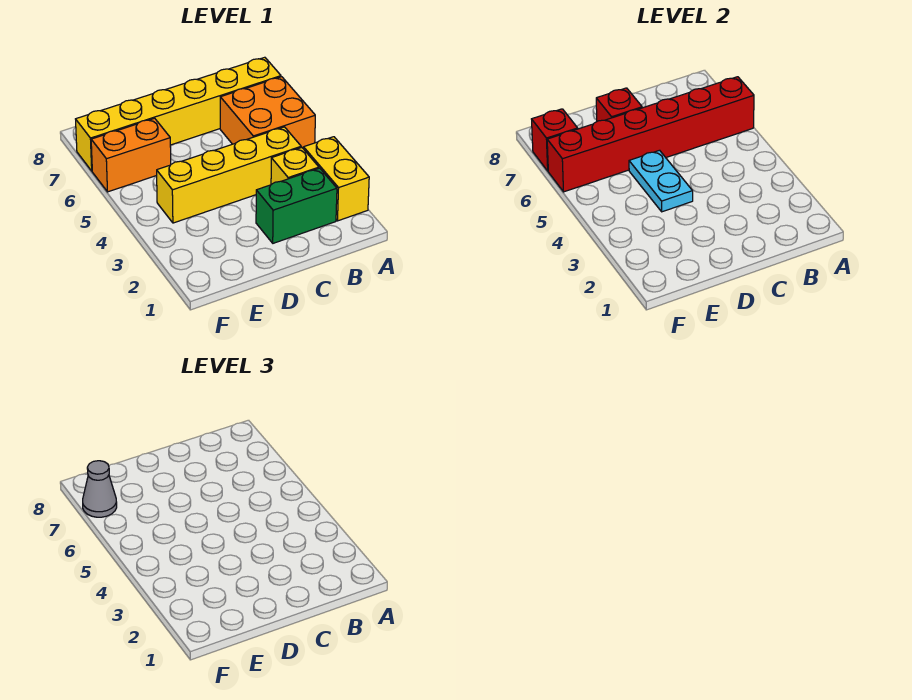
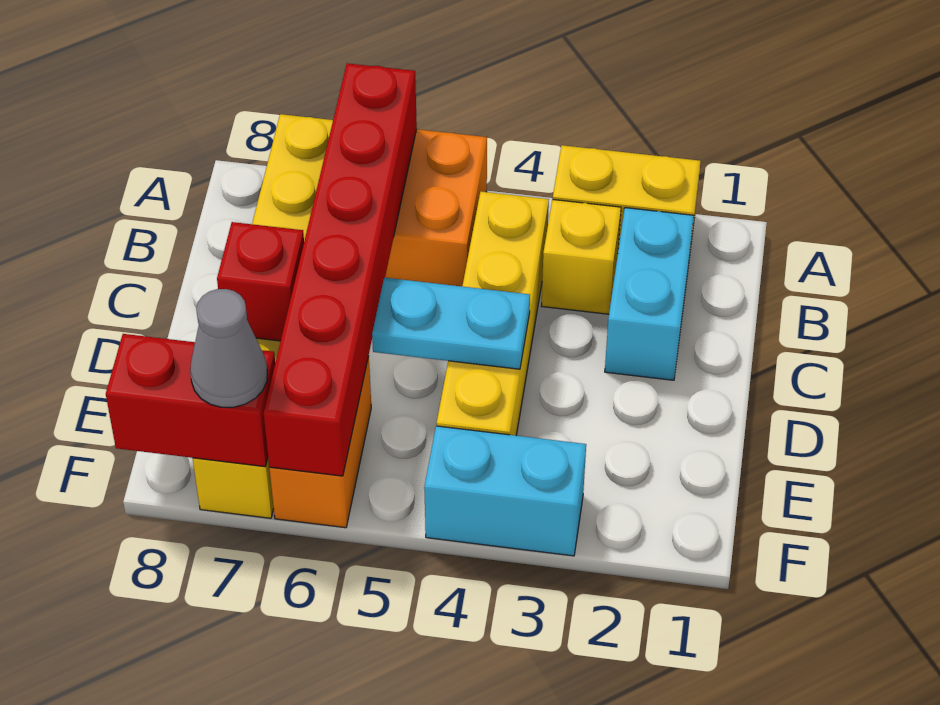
green brick B2:C2 level 1 -> cyan brick B2:C2 level 1
none -> cyan brick F3:F4 level 1
red brick F7 level 2 -> red brick F7:F8 level 2

